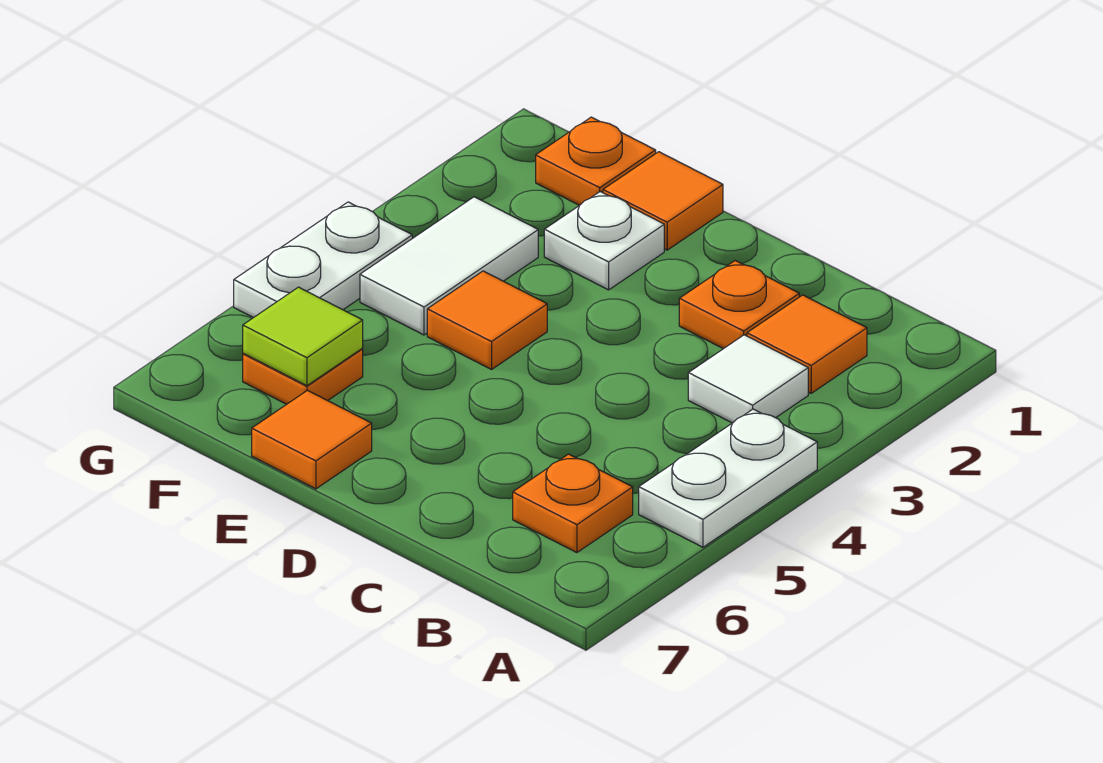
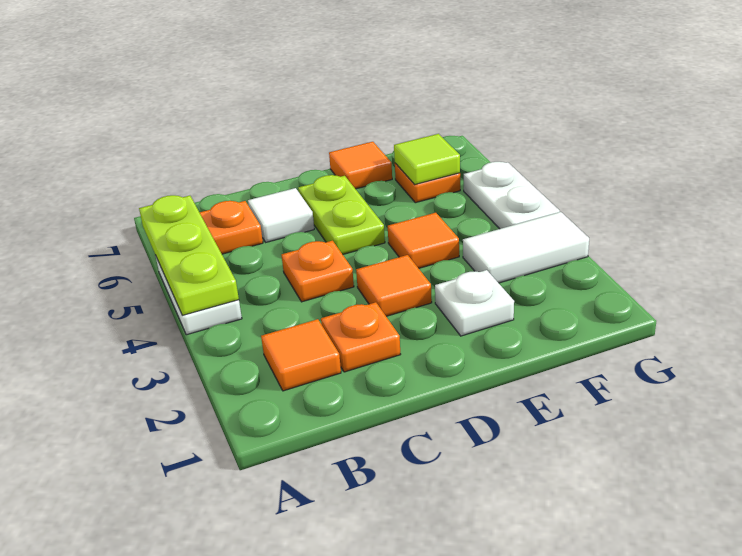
none -> lime plate A4:A6 level 2
white tile B3 level 1 -> white tile C6 level 1
none -> lime plate D5:D6 level 1
orange tile E1 level 1 -> orange tile D3 level 1
orange plate F1 level 1 -> orange plate C4 level 1
white tile F3:F4 level 1 -> white tile F3:G3 level 1

